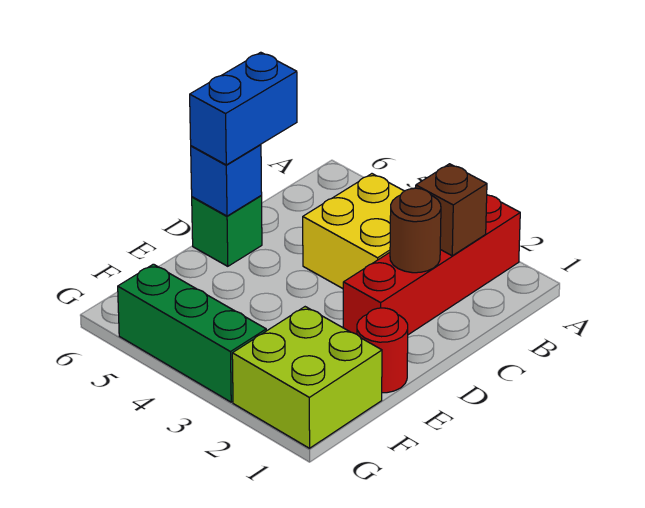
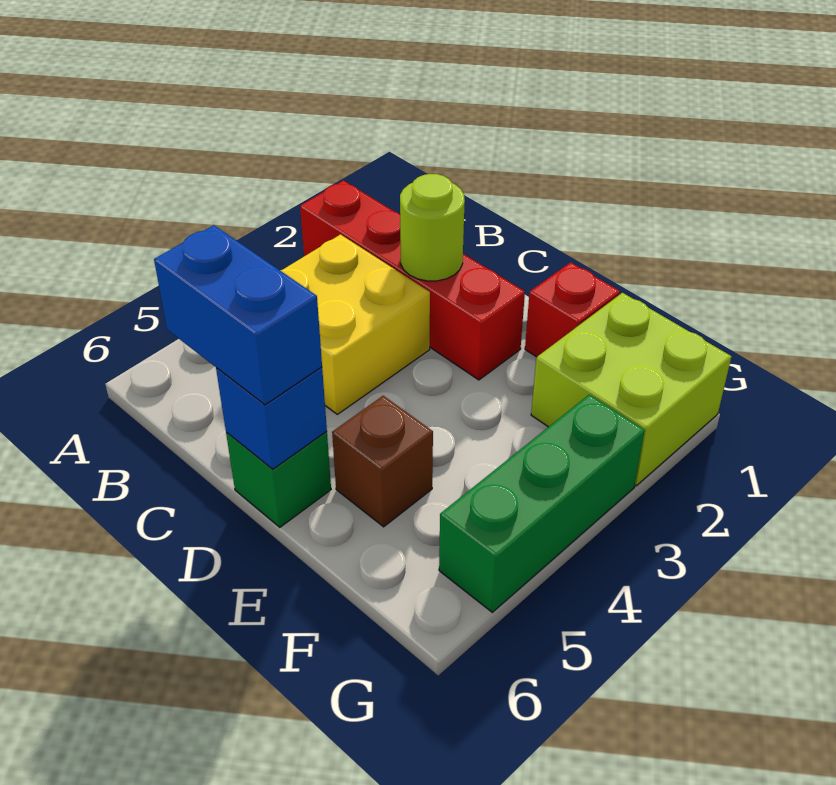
brown brick B2 level 2 -> brown brick E5 level 1
brown round brick C2 level 2 -> lime round brick C2 level 2
red round brick E1 level 1 -> red brick E1 level 1

